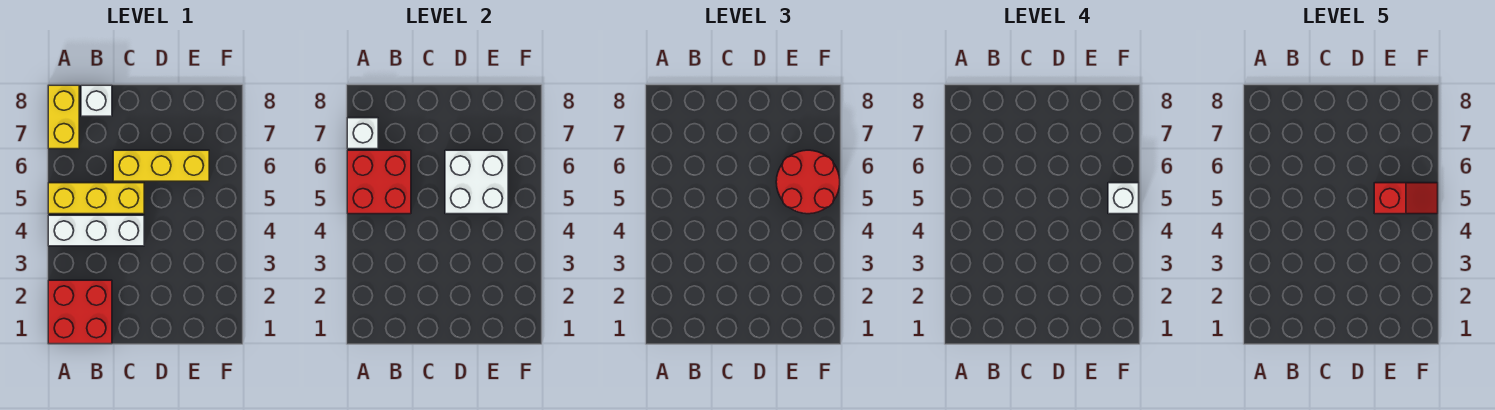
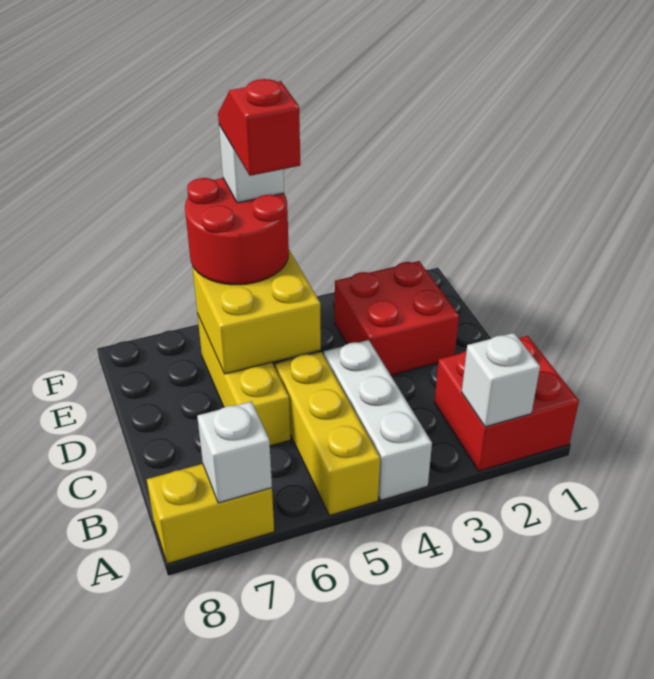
red brick A5:B6 level 2 -> red brick D2:E3 level 1
white brick B8 level 1 -> white brick A2 level 2
white brick D5:E6 level 2 -> yellow brick D5:E6 level 2

